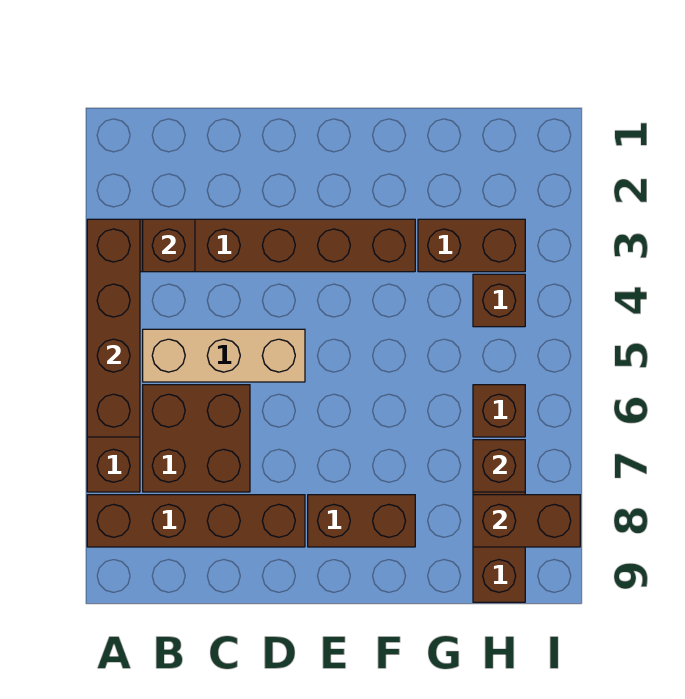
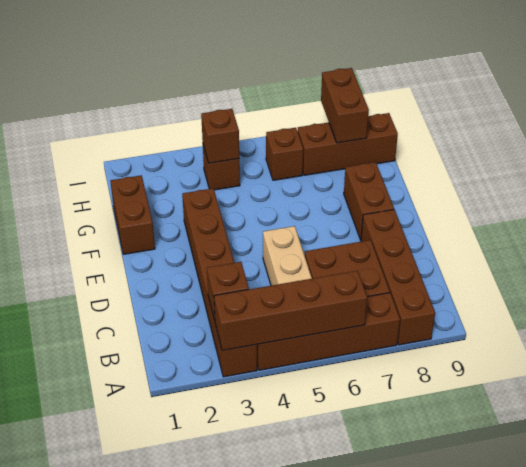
brown brick G3:H3 level 1 -> brown brick F1:G1 level 1
brown brick H7 level 2 -> brown brick H4 level 2

